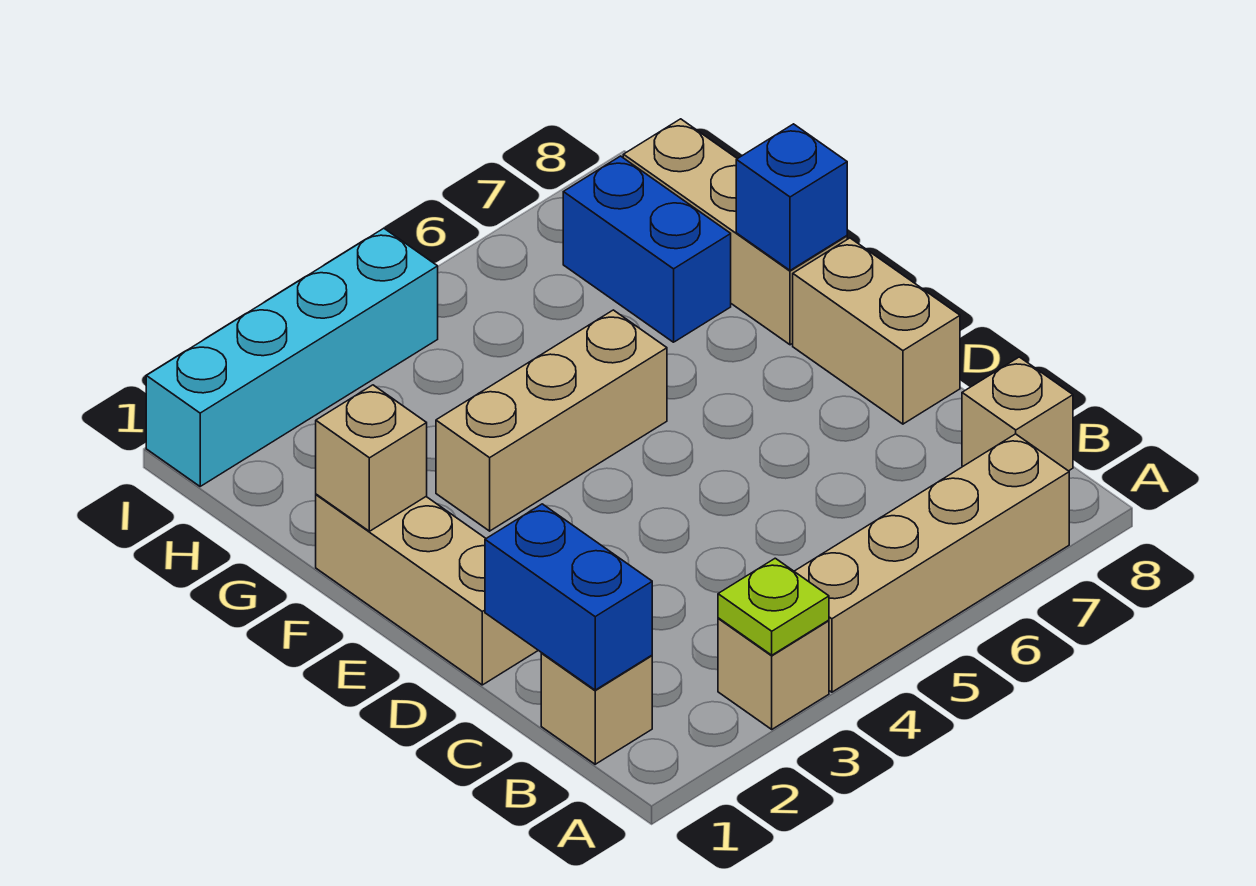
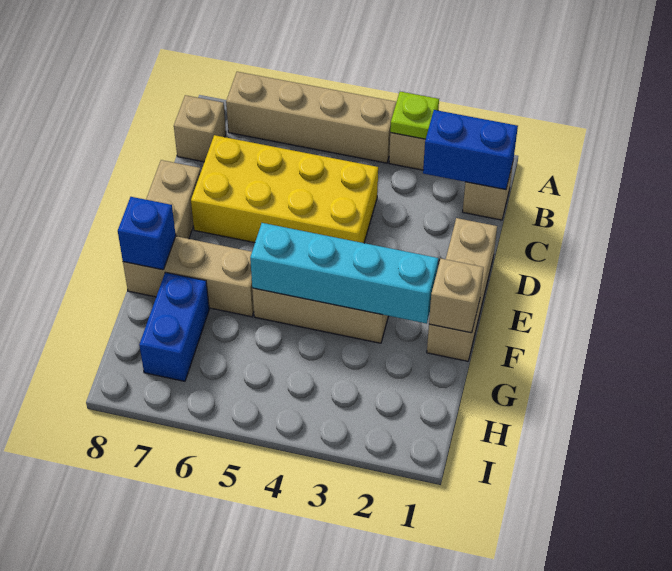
blue brick B1:C1 level 2 -> blue brick B1:B2 level 2
none -> yellow brick C4:D7 level 1
tan brick F8:H8 level 1 -> tan brick F6:F8 level 1
cyan brick I1:I4 level 1 -> cyan brick F2:F5 level 2

